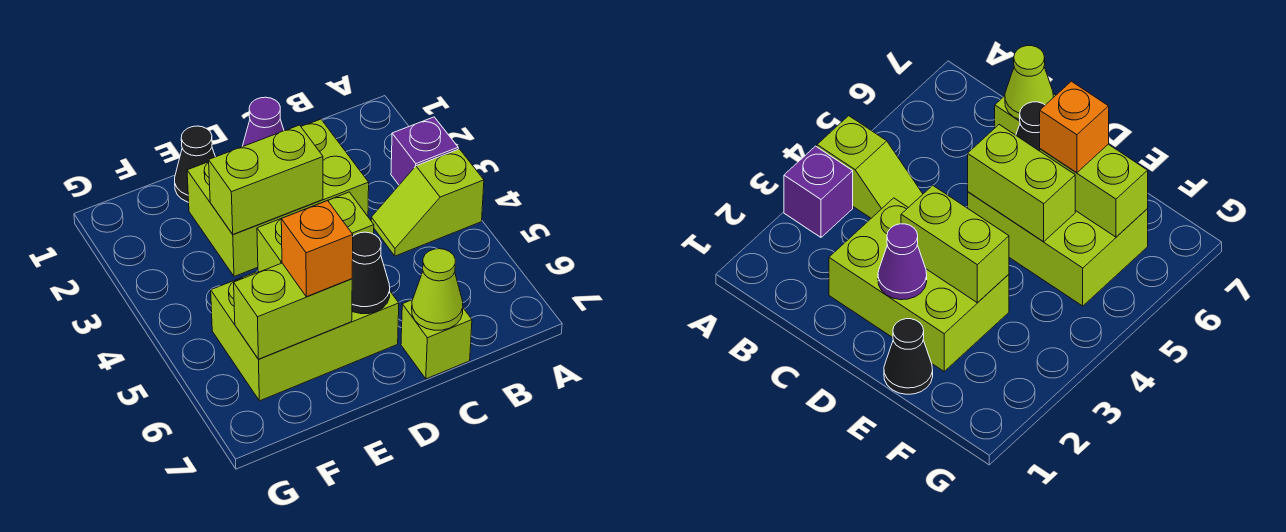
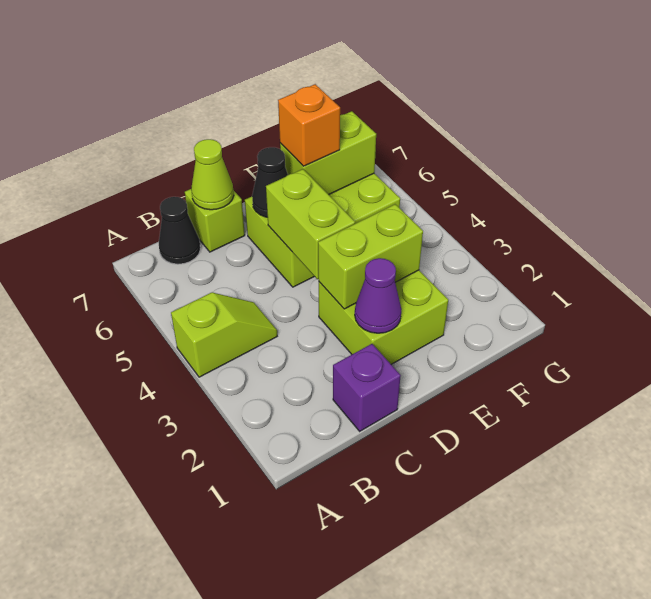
purple brick A3 level 1 -> purple brick C1 level 1
lime brick C2:E3 level 1 -> lime brick D2:E3 level 1
lime brick D5:E5 level 2 -> lime brick D4:D5 level 2
black cone E1 level 1 -> black cone B7 level 1

